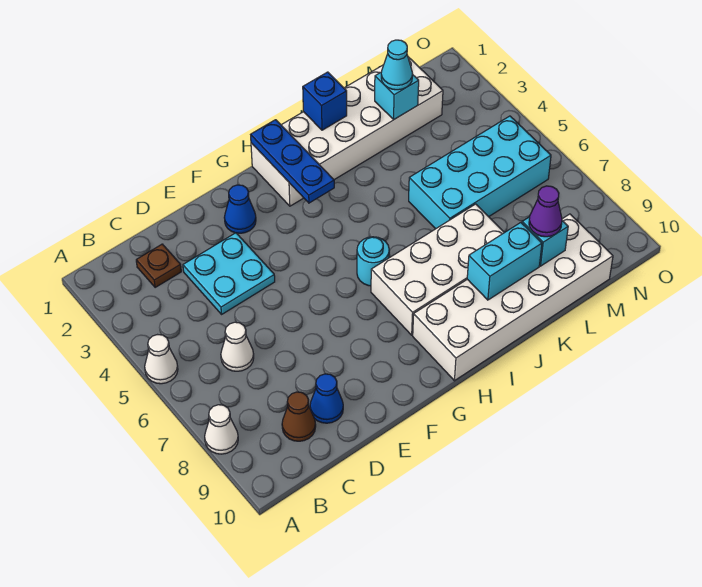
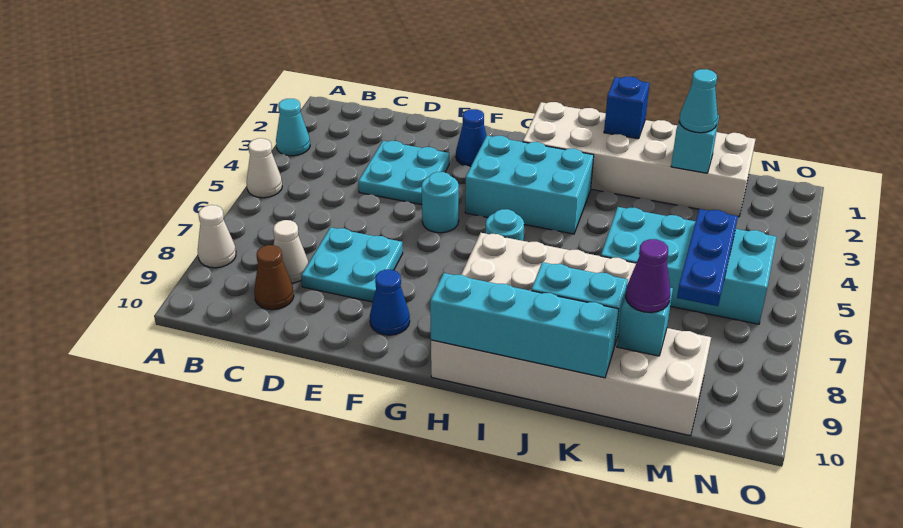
none -> cyan cone A3 level 1
brown plate C2 level 1 -> none
white cone C6 level 1 -> white cone C8 level 1
none -> cyan plate D7:E8 level 1
blue cone D9 level 1 -> blue cone F9 level 1
none -> cyan round brick F5 level 1
none -> cyan brick G3:I4 level 1
blue plate H1:H3 level 2 -> blue plate M5:M7 level 2
none -> cyan brick H10:K10 level 2

